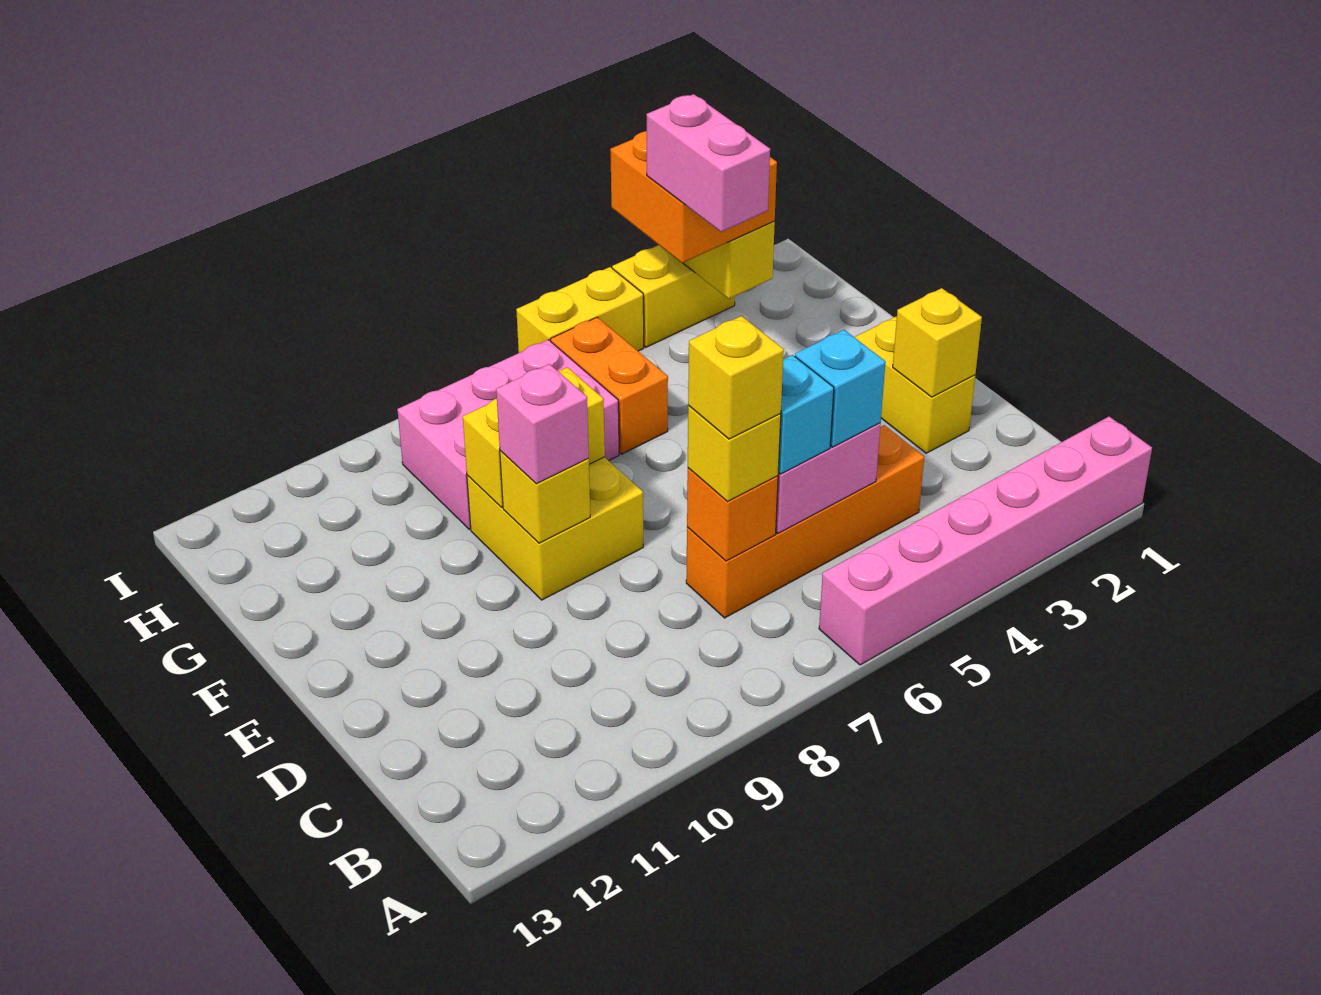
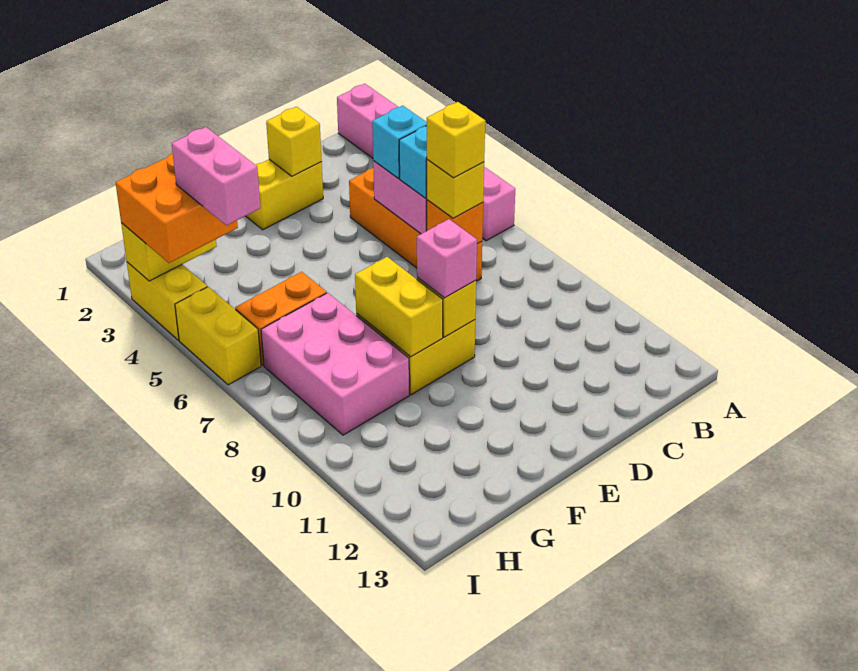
pink brick G4:H4 level 4 -> pink brick H4:H5 level 4

